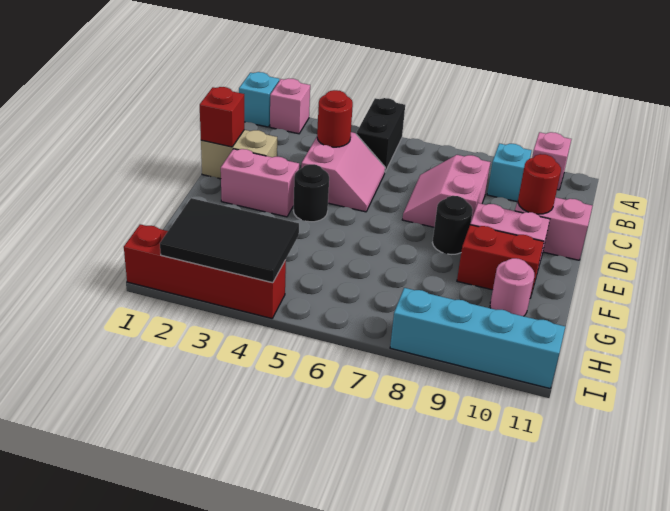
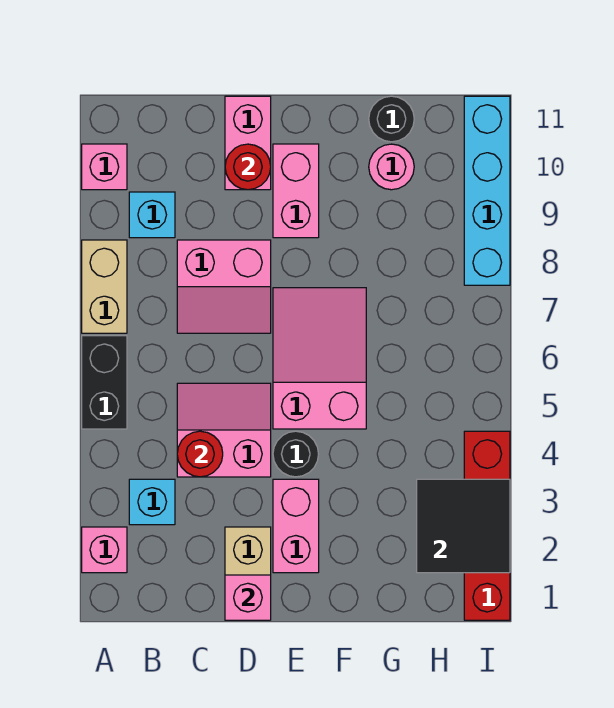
cyan brick A1 level 1 -> cyan brick B3 level 1
black brick A5:B5 level 1 -> black brick A5:A6 level 1
none -> tan brick A7:A8 level 1
red brick D1 level 2 -> pink brick D1 level 2
none -> pink slope E5:F7 level 1 top 5
black round brick E8 level 1 -> black round brick G11 level 1
red brick F9:F10 level 1 -> none
black tile H2:I4 level 2 -> black tile H2:I3 level 2

